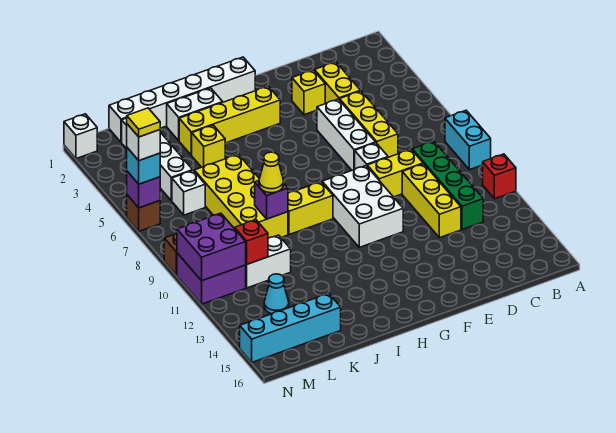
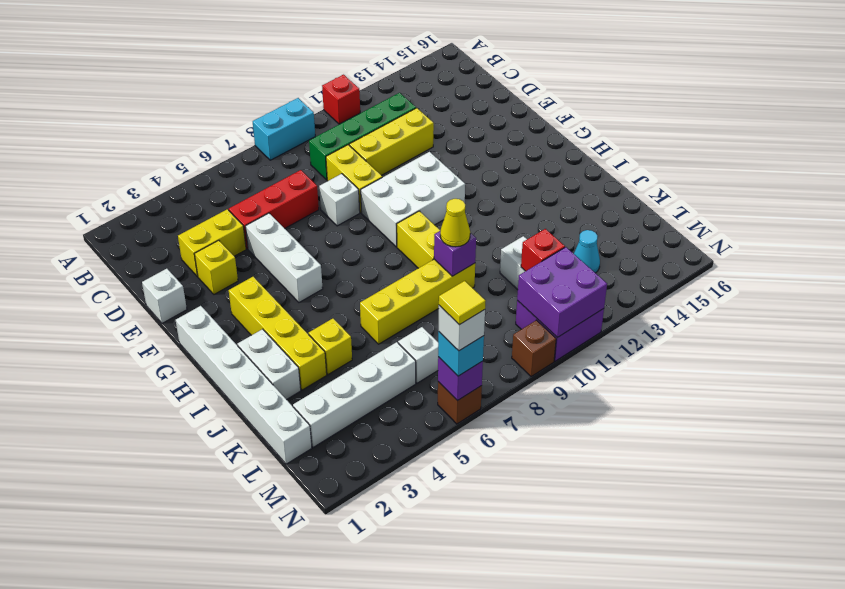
yellow brick D5:D7 level 1 -> red brick D5:D7 level 1
white brick E5:E7 level 1 -> white brick E5:G5 level 1
yellow brick J6:K9 level 1 -> yellow brick J6:J9 level 1
cyan brick K15:N15 level 1 -> none
white brick N1 level 1 -> white brick E1 level 1

